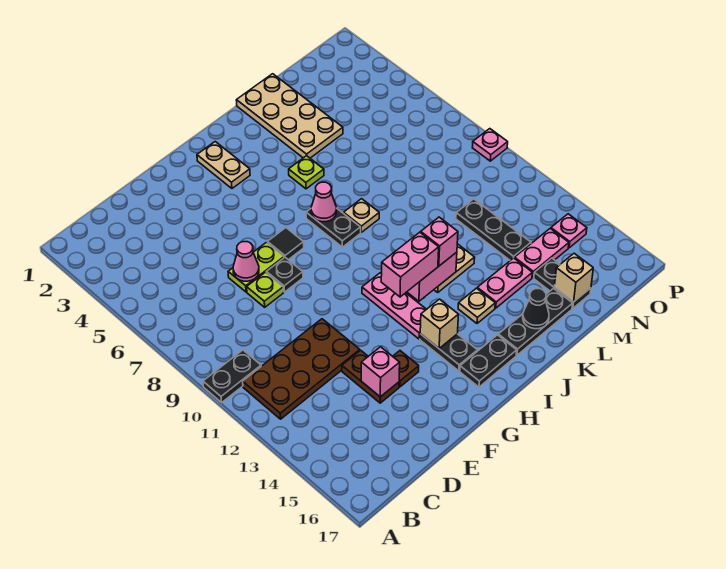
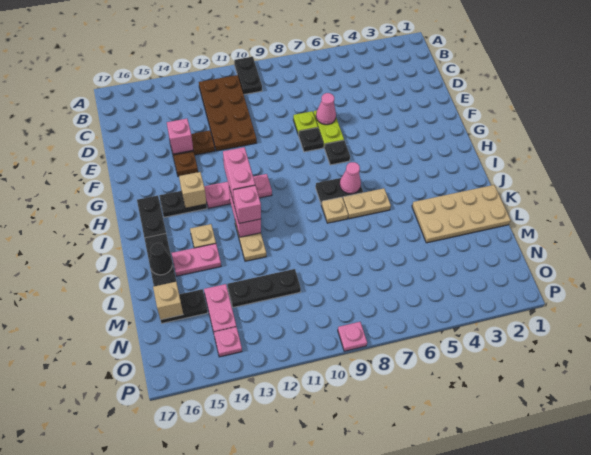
black tile G7 level 1 -> black plate G7 level 1
tan plate H2:H3 level 1 -> tan plate J6:J7 level 1
lime plate J5 level 1 -> none
pink plate K14:L14 level 1 -> pink plate K14:K15 level 1

